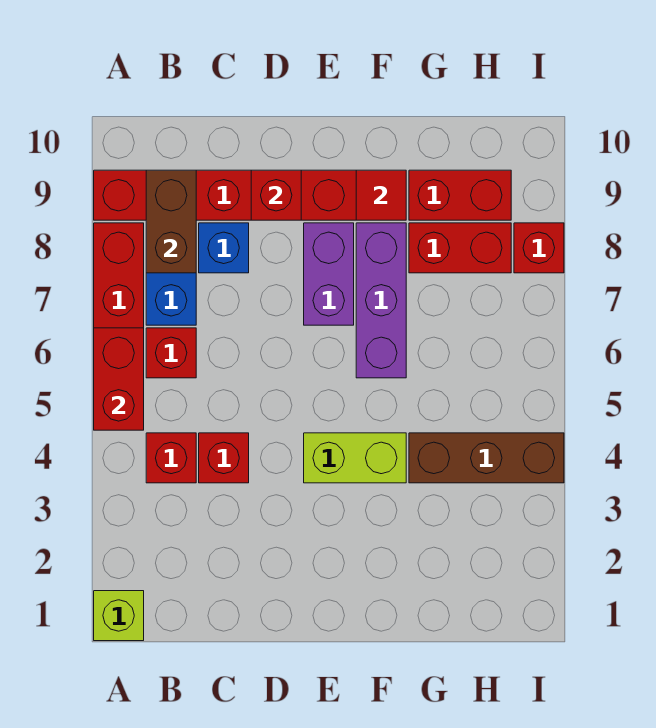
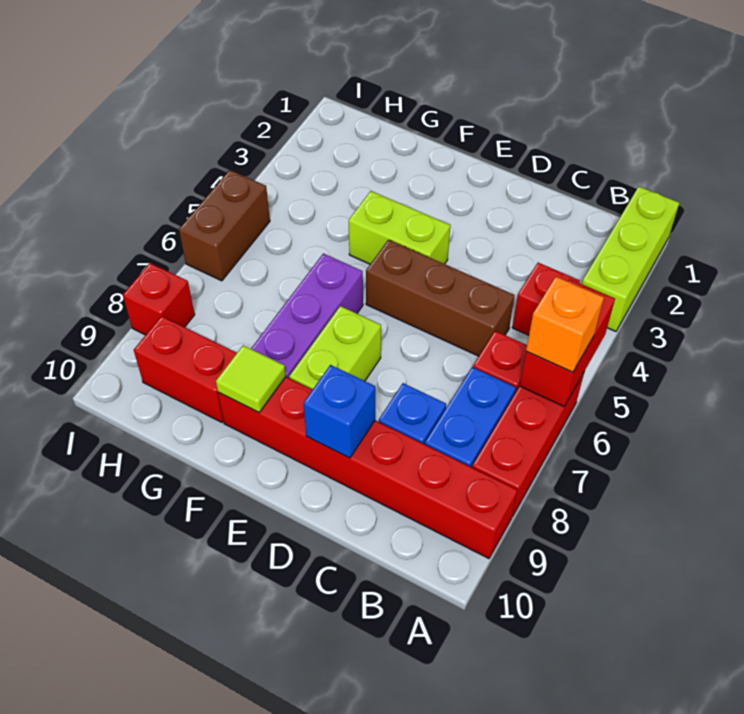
lime brick A1 level 1 -> lime brick A1:A3 level 1
none -> orange brick A6 level 3
brown brick B8:B9 level 2 -> brown brick I5:I6 level 1
red brick C4 level 1 -> none
red brick D9 level 2 -> blue brick D9 level 2
purple brick E7:E8 level 1 -> lime brick E7:E8 level 1
red tile F9 level 2 -> lime tile F9 level 2
brown brick G4:I4 level 1 -> brown brick C5:E5 level 1
red brick G8:H8 level 1 -> none

